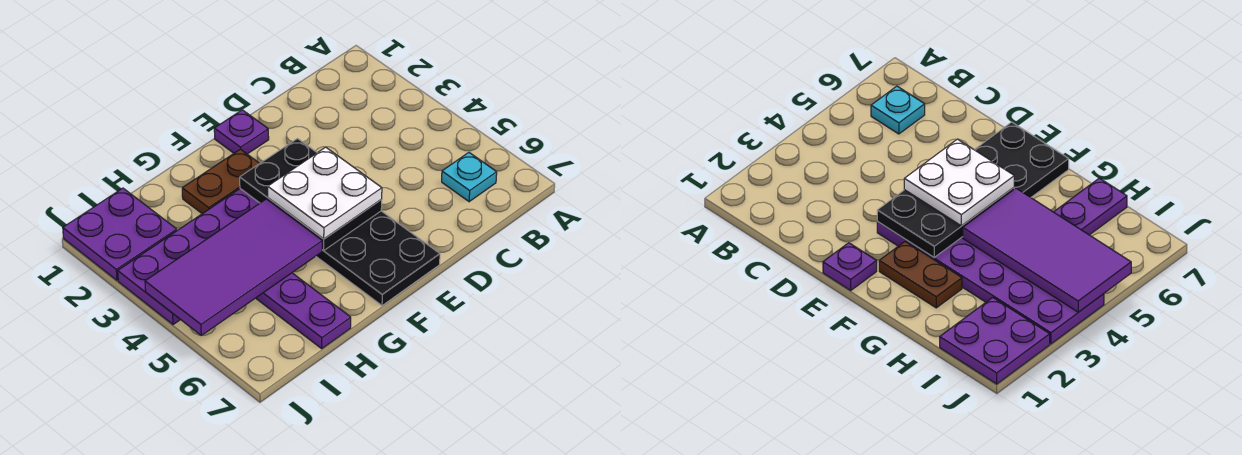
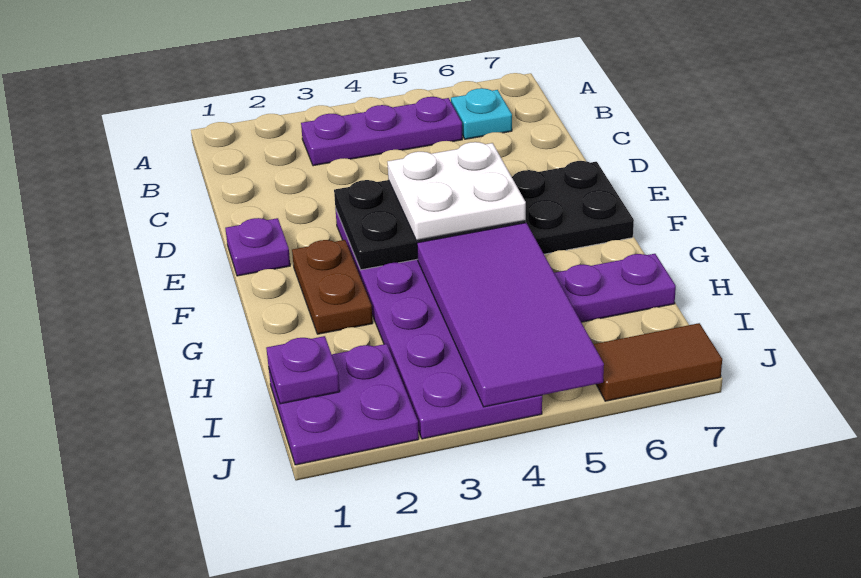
none -> purple plate B3:B5 level 1
none -> purple plate I1 level 2
none -> brown tile J6:J7 level 1

